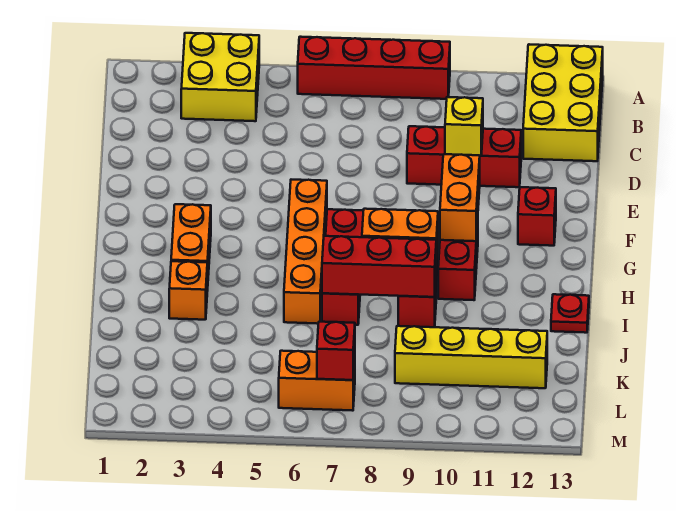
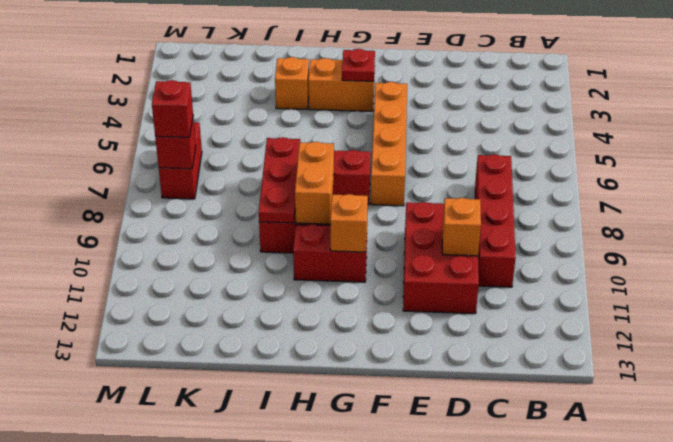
yellow brick A3:B4 level 1 -> none
red brick A6:A9 level 1 -> red brick C7:C10 level 1
yellow brick A12:C13 level 1 -> none
red brick D9:D11 level 1 -> red brick D9:E11 level 1
yellow brick D10 level 2 -> orange brick D10 level 2
orange brick F6:I6 level 1 -> orange brick F4:F7 level 1
orange brick F10:G10 level 2 -> orange brick G10 level 2
red brick F12 level 1 -> red brick L7 level 3
red brick I7:I9 level 2 -> red plate I7:I9 level 2
red plate I13 level 1 -> red plate G3 level 2
yellow brick K9:K12 level 1 -> none
orange brick L6:L7 level 1 -> red brick L6:L7 level 1

